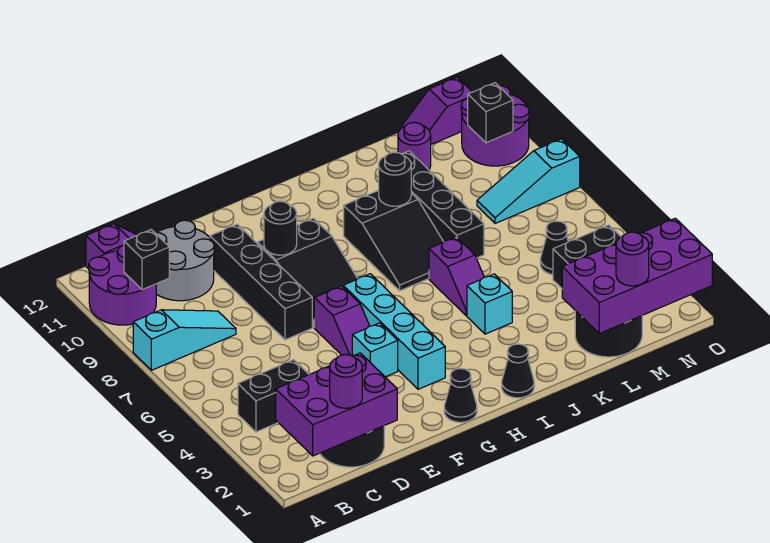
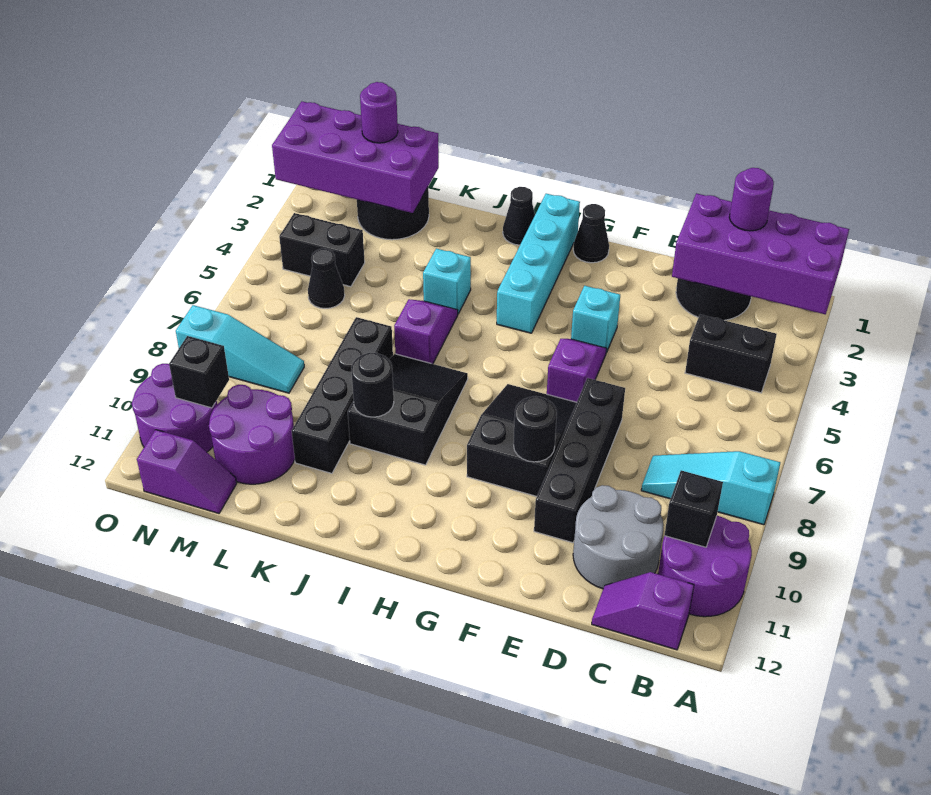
purple brick B1:D2 level 2 -> purple brick A1:D2 level 2
cyan brick G3:G6 level 1 -> cyan brick H1:H4 level 1
purple round brick L11 level 1 -> purple round brick L10:M11 level 1

